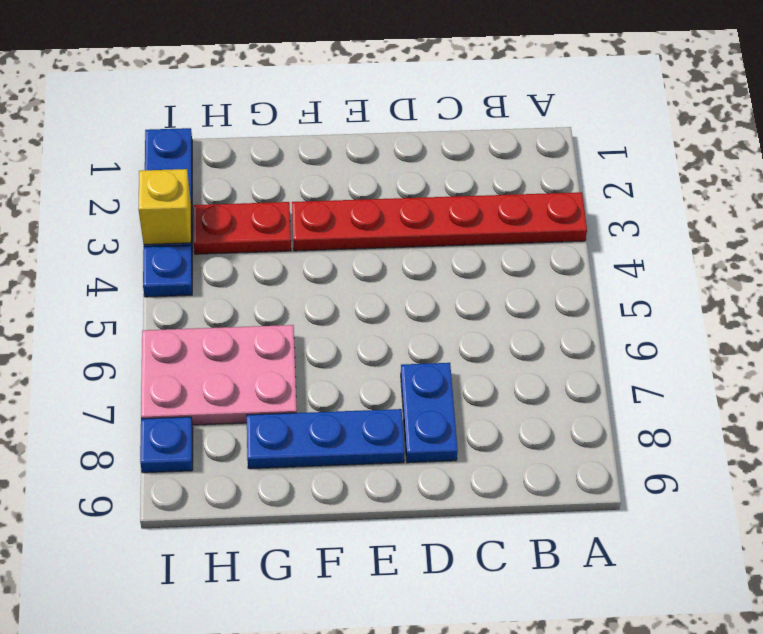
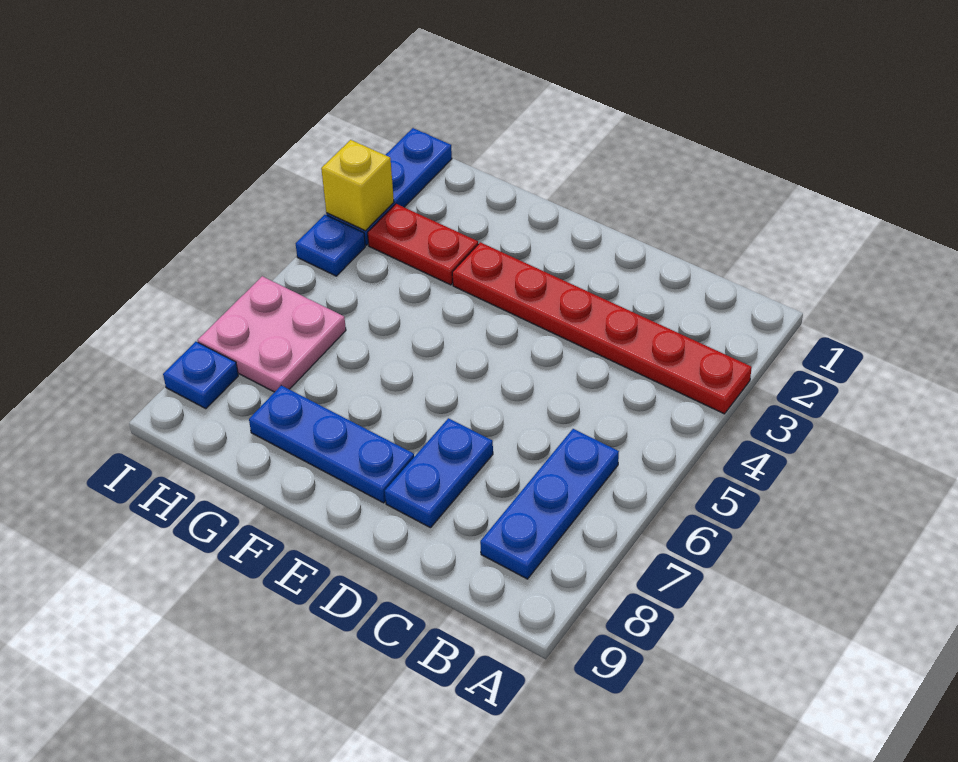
none -> blue plate B6:B8 level 1
pink plate G6:I7 level 1 -> pink plate H6:I7 level 1

